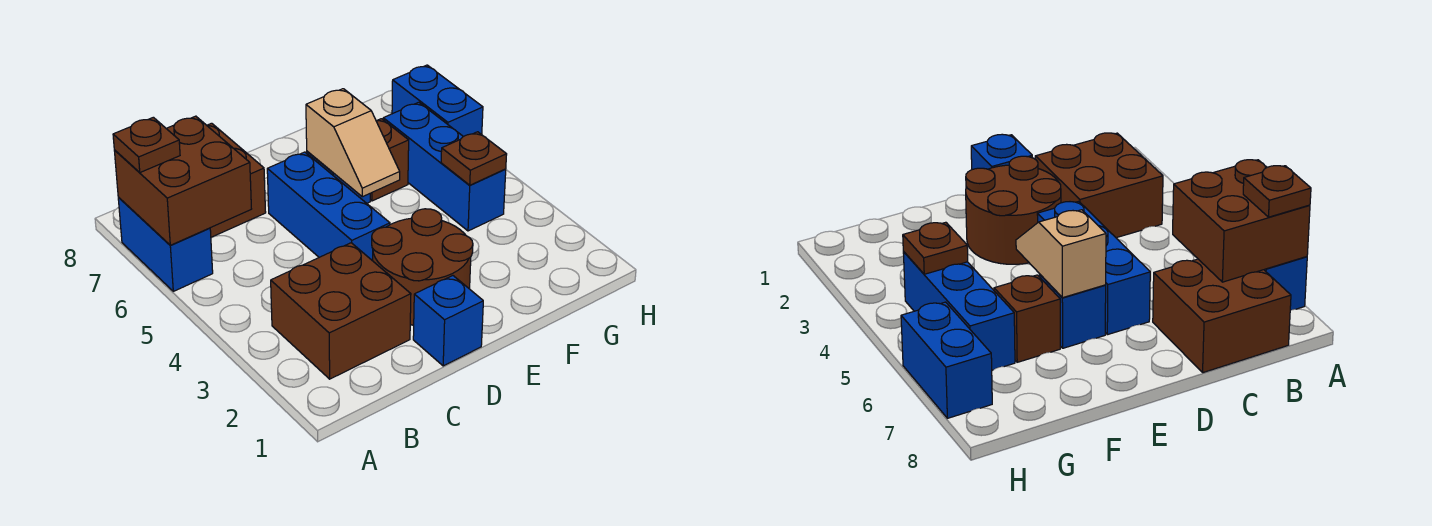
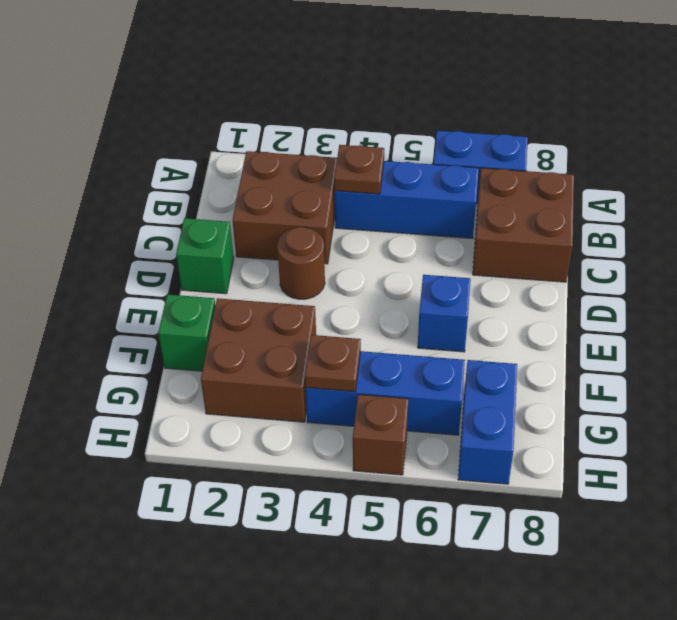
brown brick A6:B7 level 2 -> brown brick F2:G3 level 1
brown plate A7 level 3 -> brown plate B4 level 2
blue brick D1 level 1 -> green brick D1 level 1
brown round brick D2:E3 level 1 -> brown round brick D3 level 1
blue brick D4:D6 level 1 -> blue brick B4:B6 level 1
tan slope E5:E6 level 2 top 6 -> none
none -> green brick F1 level 1
brown brick F6 level 1 -> brown brick H5 level 1
blue brick H6:H7 level 1 -> blue brick G7:H7 level 1

